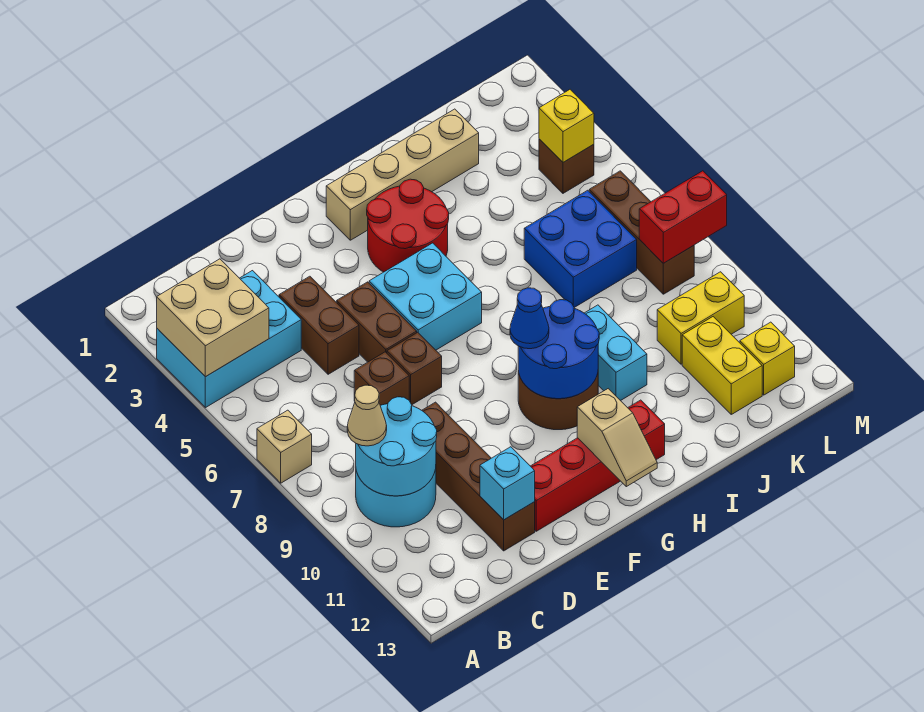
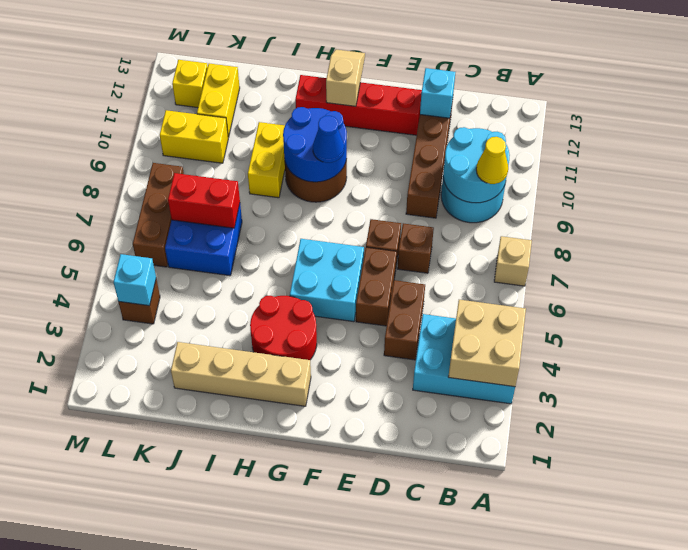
tan cone B9 level 3 -> yellow cone B9 level 3
cyan brick I9:I10 level 1 -> yellow brick I9:I10 level 1
yellow brick L4 level 2 -> cyan brick L4 level 2
red brick L8:M8 level 2 -> red brick J7:K7 level 2

